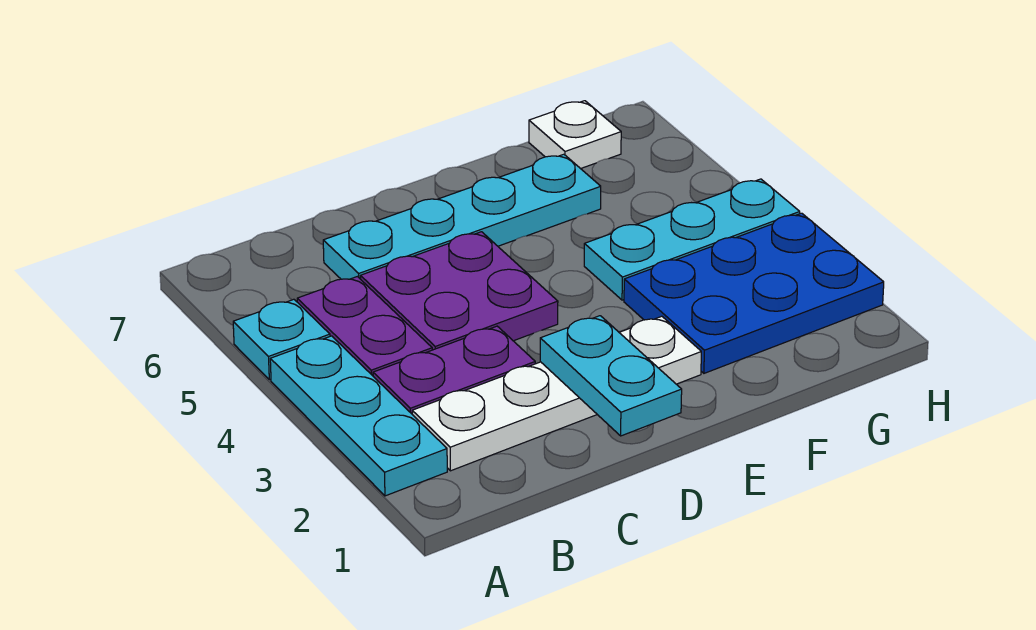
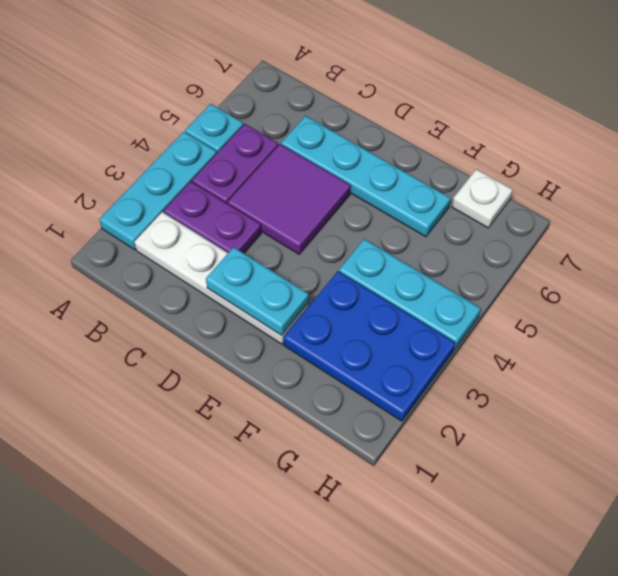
purple plate C4:D5 level 1 -> purple tile C4:D5 level 1
cyan plate D1:D2 level 2 -> cyan plate D2:E2 level 2

